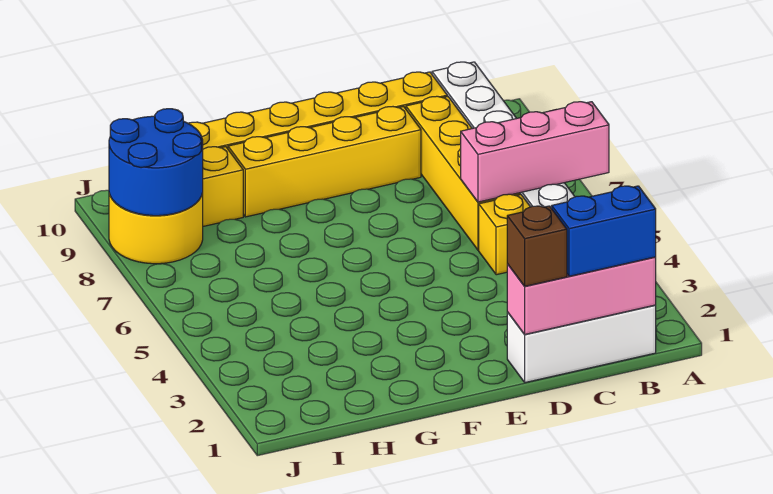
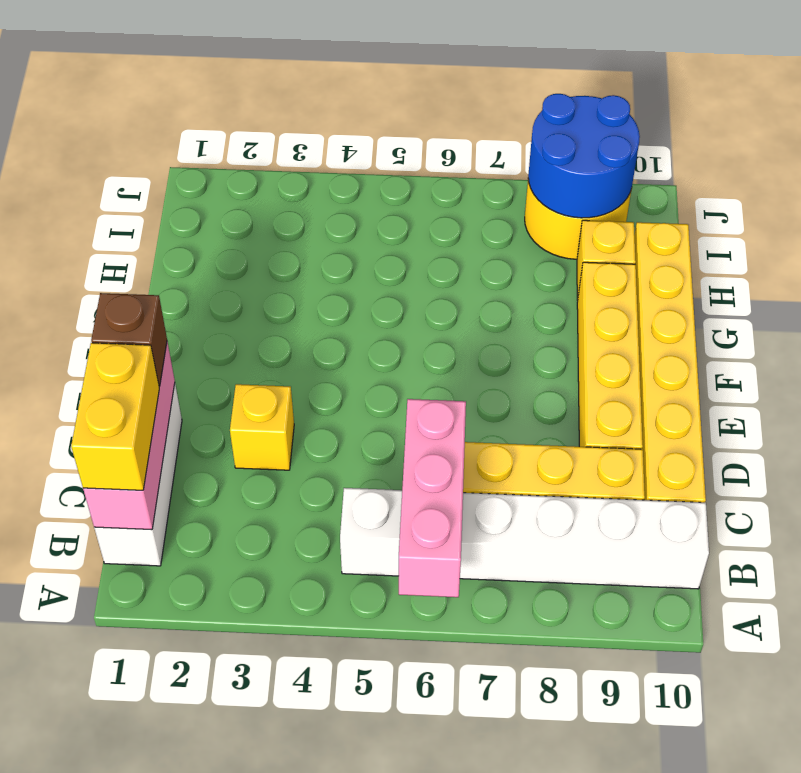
blue brick B1:C1 level 3 -> yellow brick B1:C1 level 3
yellow brick C5 level 1 -> yellow brick D3 level 1

